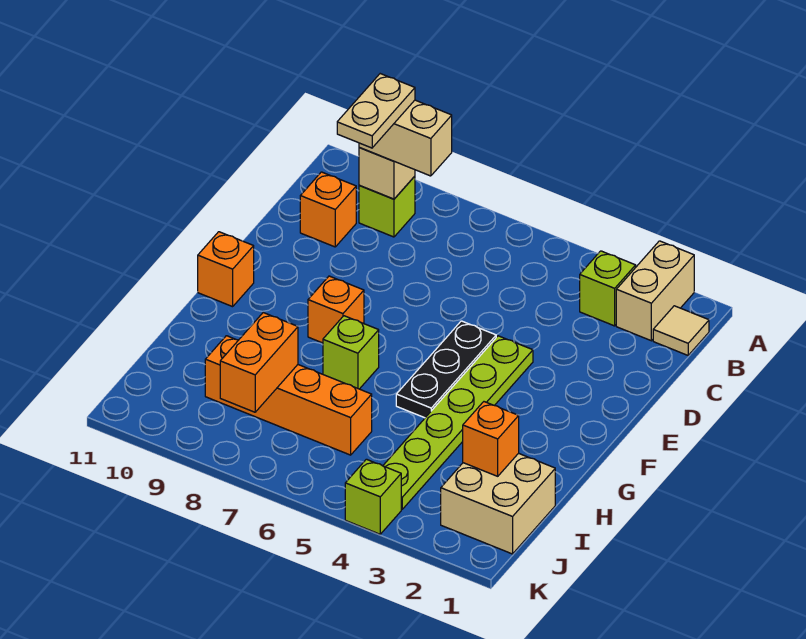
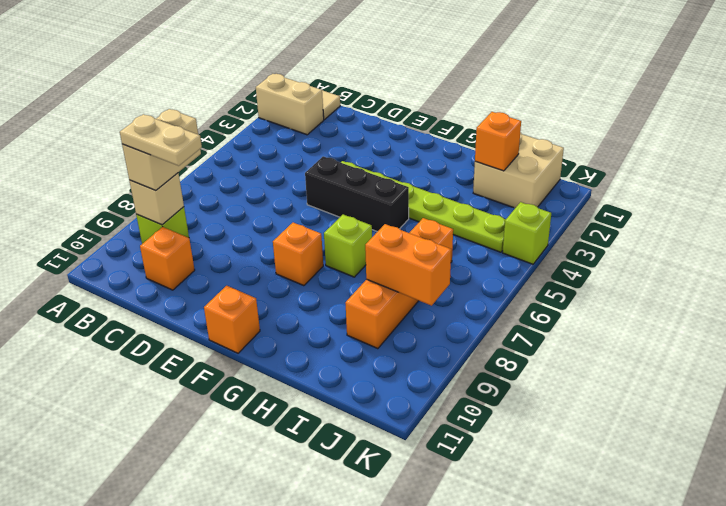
lime brick B3 level 1 -> none
black plate E5:G5 level 1 -> black brick E5:G5 level 1

